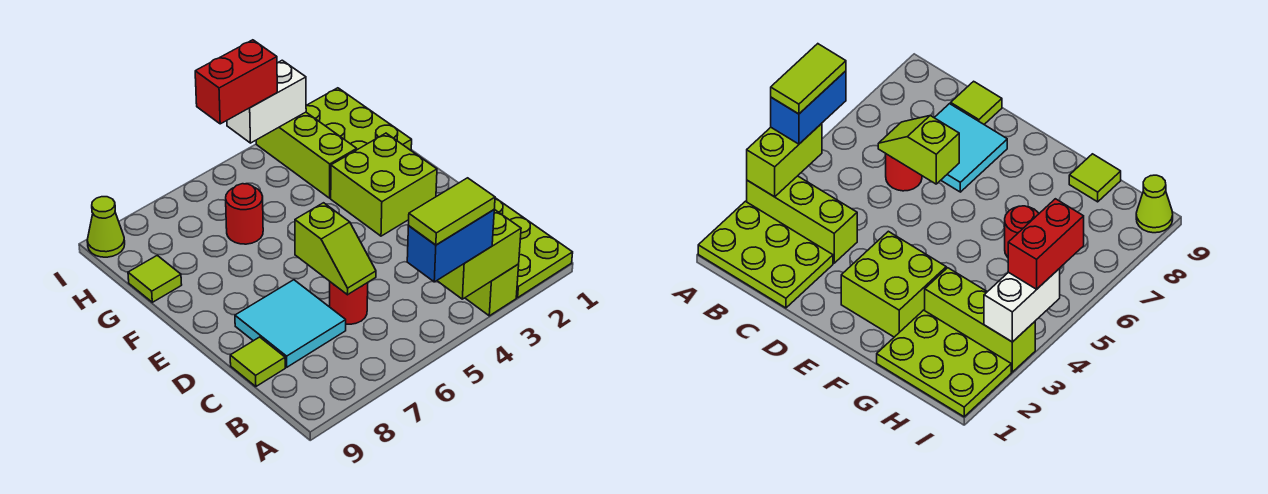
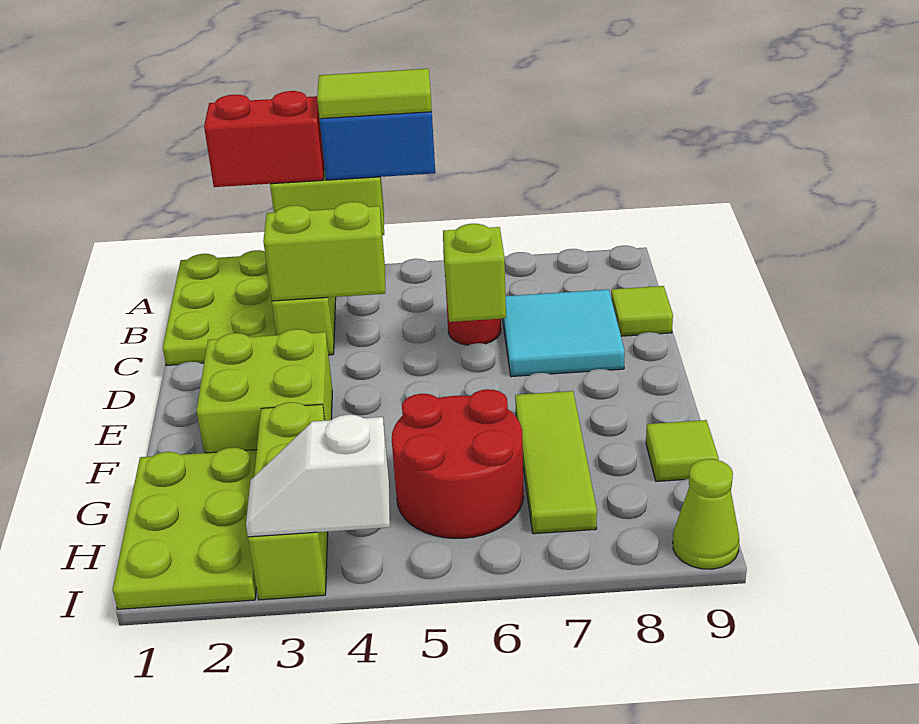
none -> lime brick C3:C4 level 2
none -> lime tile F7:H7 level 1
red round brick G6 level 1 -> red round brick G5:H6 level 1
white brick I3:I4 level 2 -> white slope I3:I4 level 2 top 4
red brick I4:I5 level 3 -> red brick A2:A3 level 3

